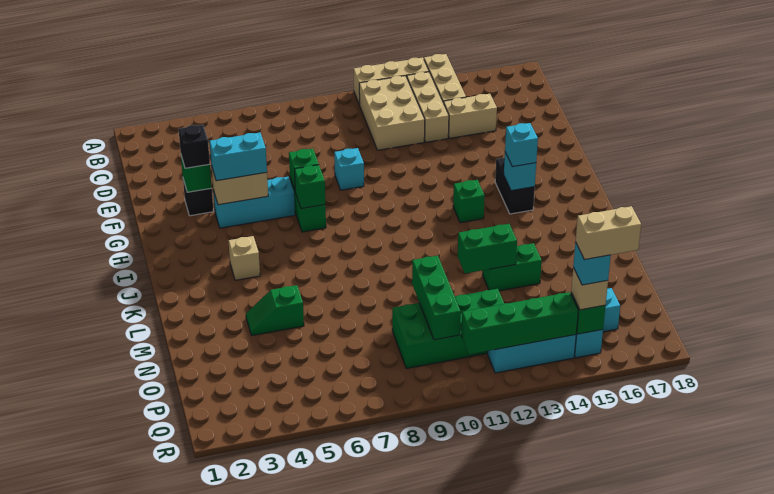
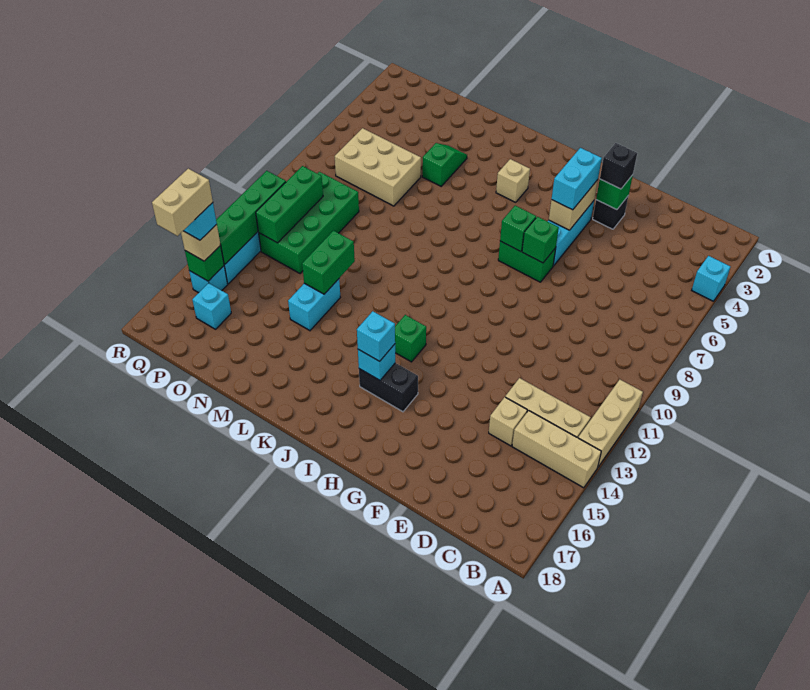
tan brick B11:D12 level 1 -> tan brick N6:P7 level 1
tan brick D14:D15 level 1 -> tan brick D14 level 1
cyan brick F9 level 1 -> cyan brick A4 level 1
green brick M13:M14 level 1 -> cyan brick M13:M14 level 1
green brick N10:P10 level 2 -> green brick P10:P12 level 2

